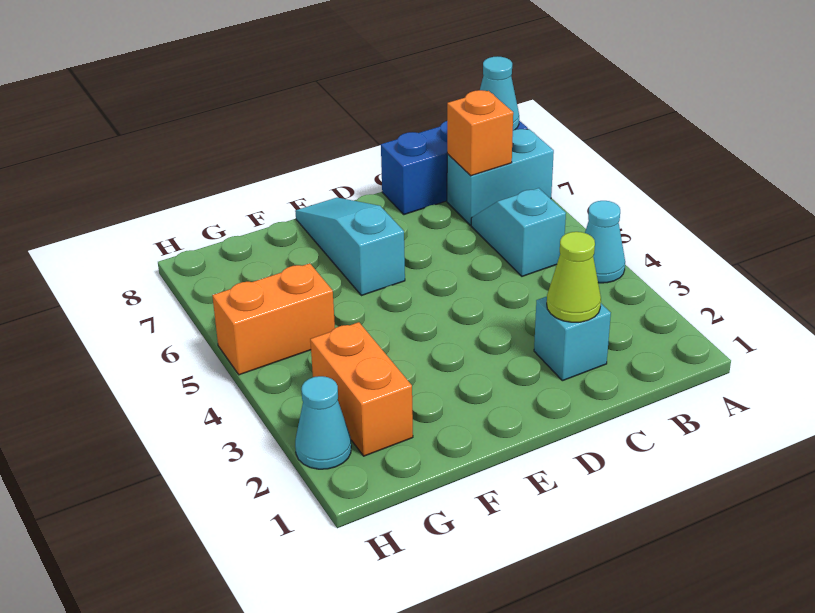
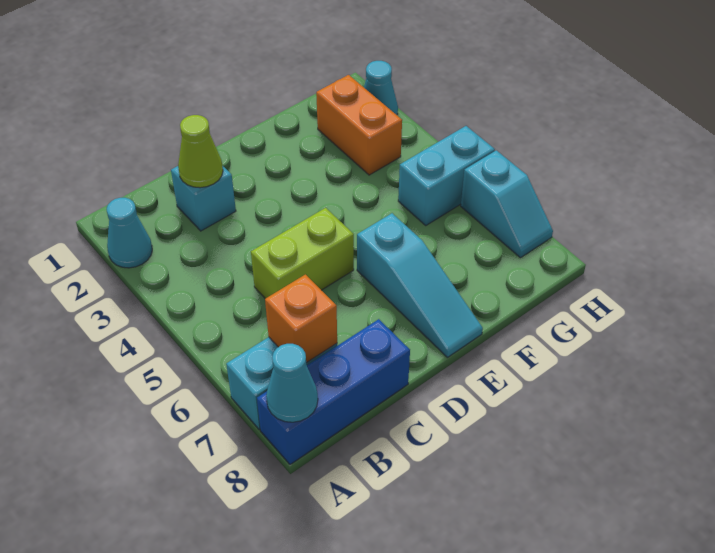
cyan cone A4 level 1 -> cyan cone A2 level 1
cyan slope B5:B6 level 1 top 5 -> cyan slope H6:H7 level 1 top 6
none -> lime brick C5:D5 level 1
orange brick G5:H5 level 1 -> cyan brick G5:H5 level 1

